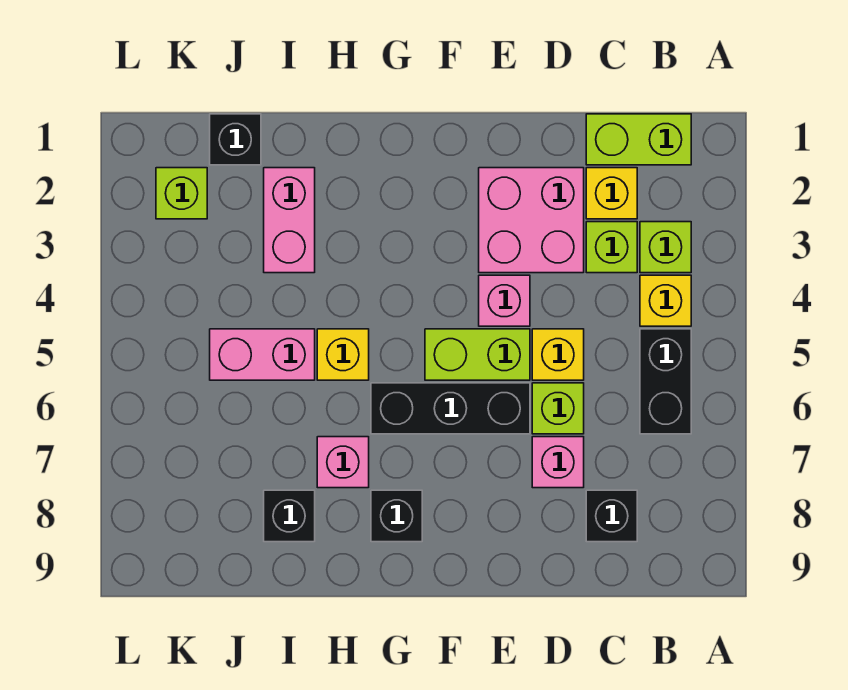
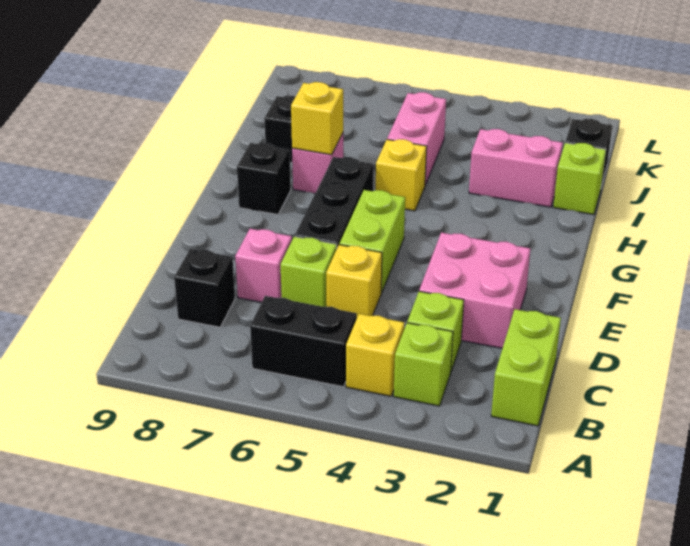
yellow brick C2 level 1 -> yellow brick H7 level 2
pink brick E4 level 1 -> none
lime brick K2 level 1 -> lime brick I1 level 1

